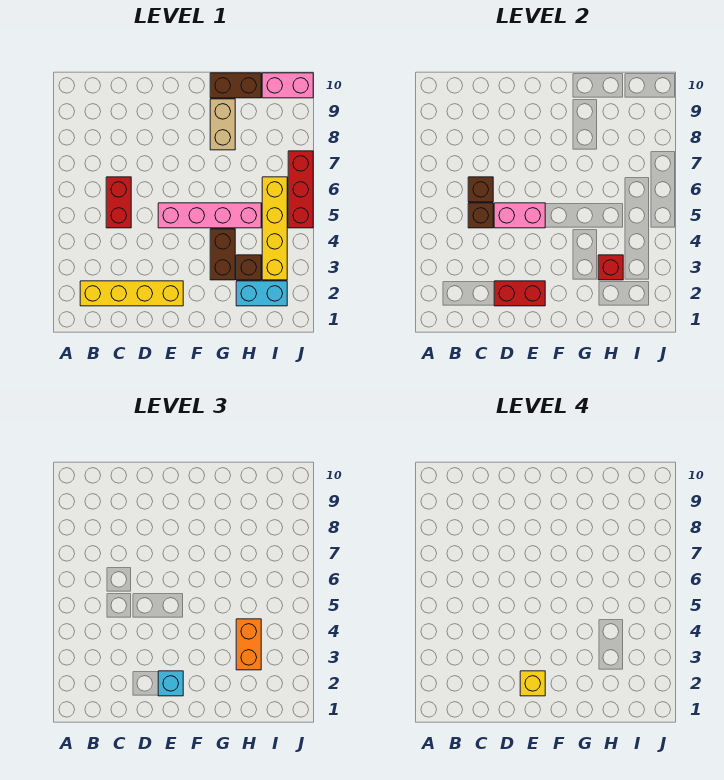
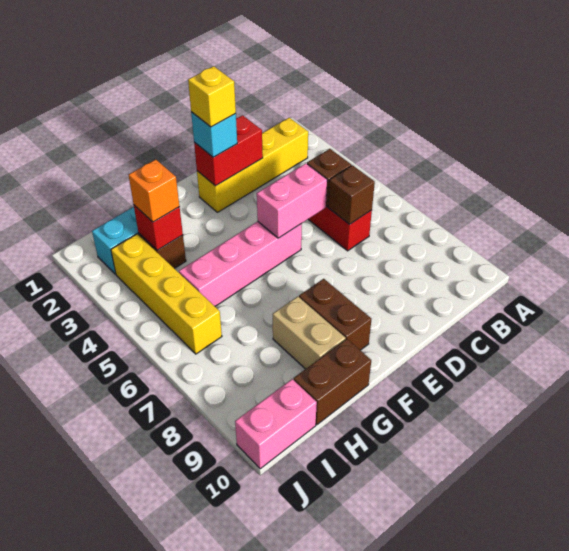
brown brick G3:G4 level 1 -> brown brick F8:F9 level 1
orange brick H3:H4 level 3 -> orange brick H3 level 3
red brick J5:J7 level 1 -> none

